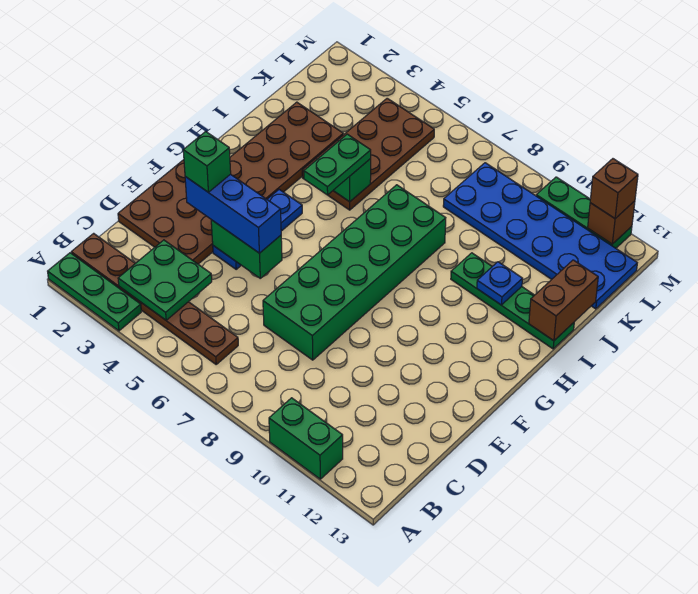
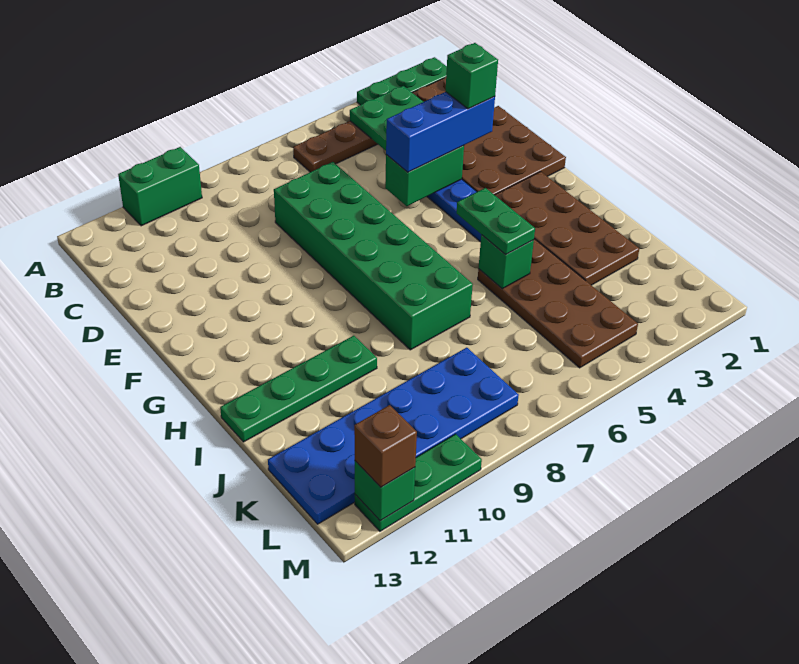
blue plate I11 level 2 -> none
brown brick I13:J13 level 2 -> none
brown brick M12 level 2 -> green brick M12 level 2

